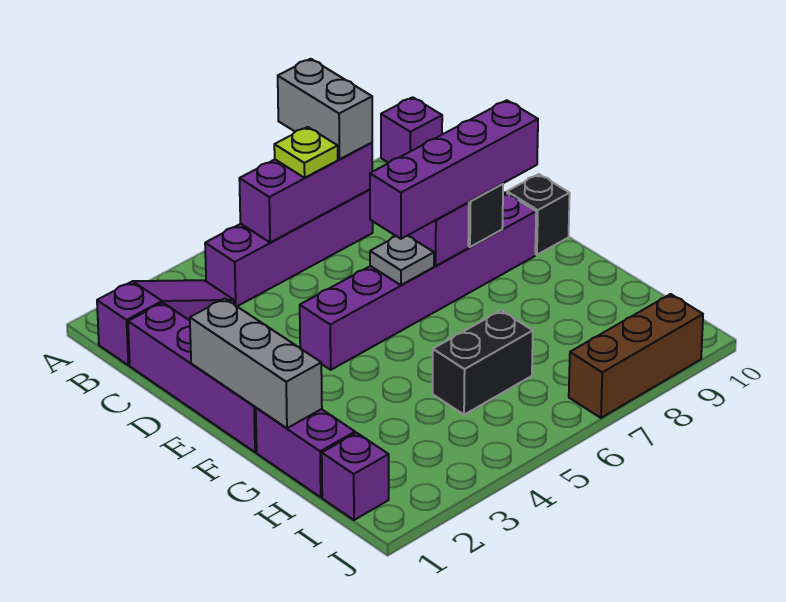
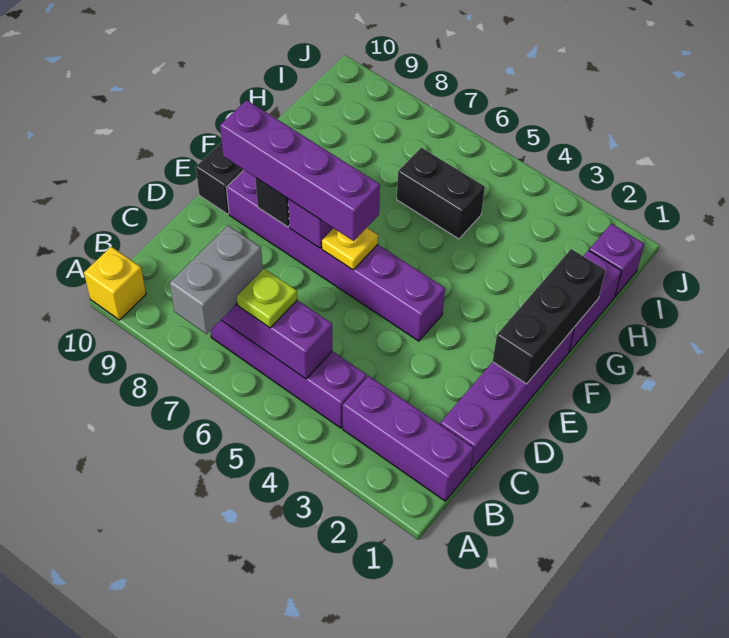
purple brick A10 level 1 -> yellow brick A10 level 1
purple slope B1:B3 level 1 top 1 -> purple brick B1:B3 level 1
grey brick E1:G1 level 2 -> black brick E1:G1 level 2
grey plate E6 level 2 -> yellow plate E6 level 2
brown brick J7:J9 level 1 -> none

